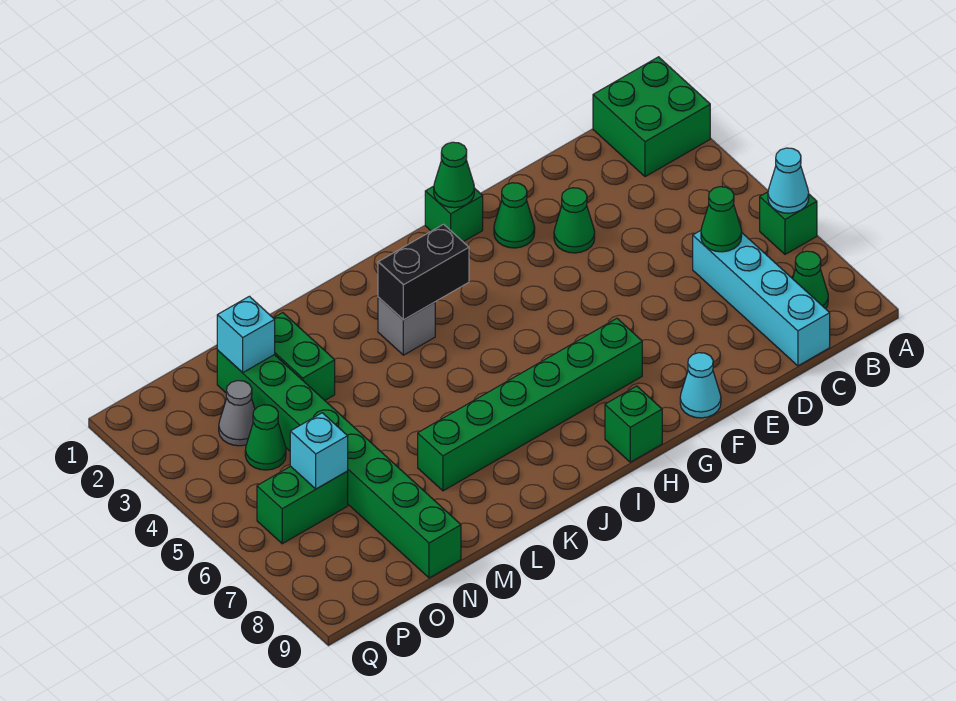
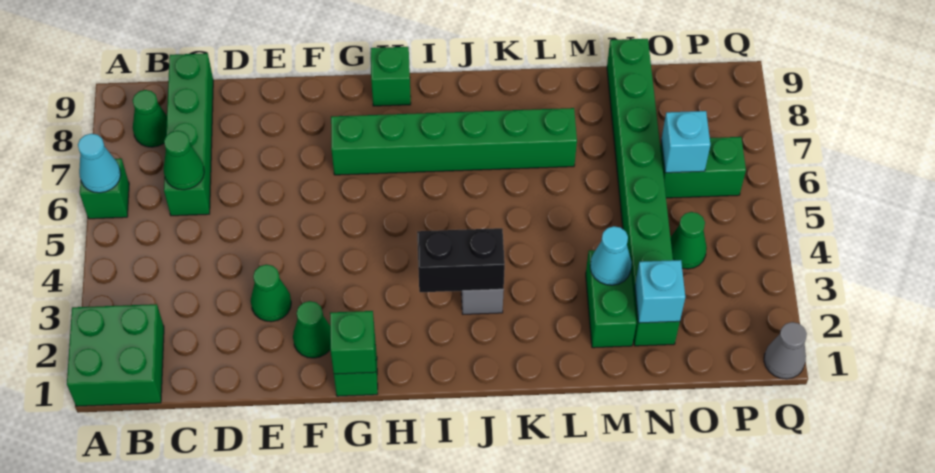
cyan brick C6:C9 level 1 -> green brick C6:C9 level 1
cyan cone F9 level 1 -> cyan cone M3 level 2
green cone G1 level 2 -> green brick G1 level 2
grey cone O3 level 1 -> grey cone Q1 level 1

